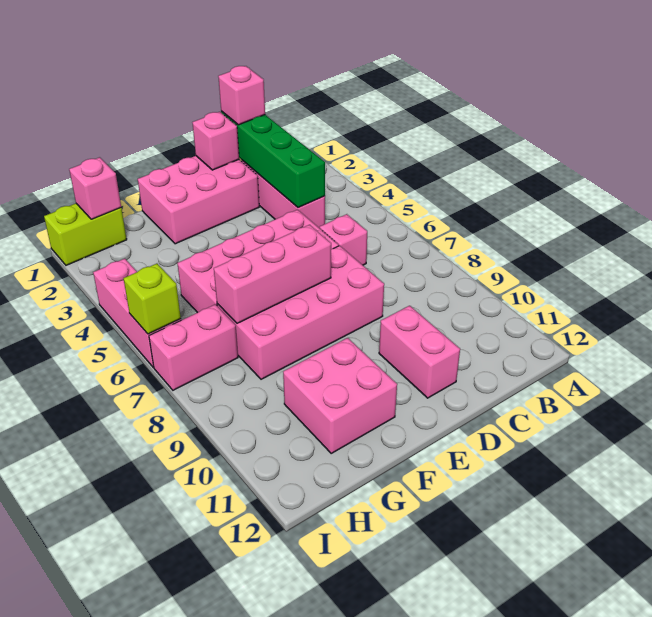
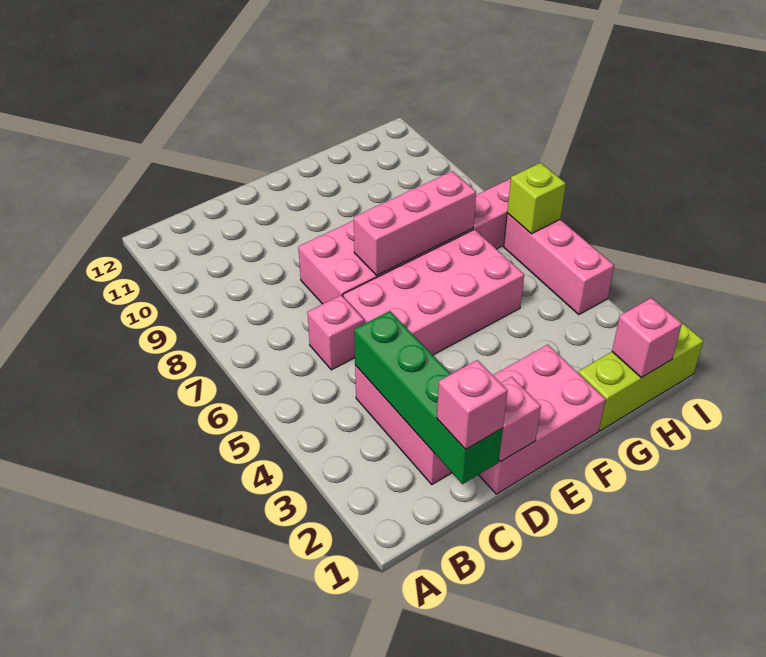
pink brick D10:D11 level 1 -> none
pink brick F10:G11 level 1 -> none
lime brick H1:I1 level 1 -> lime brick G1:I1 level 1

